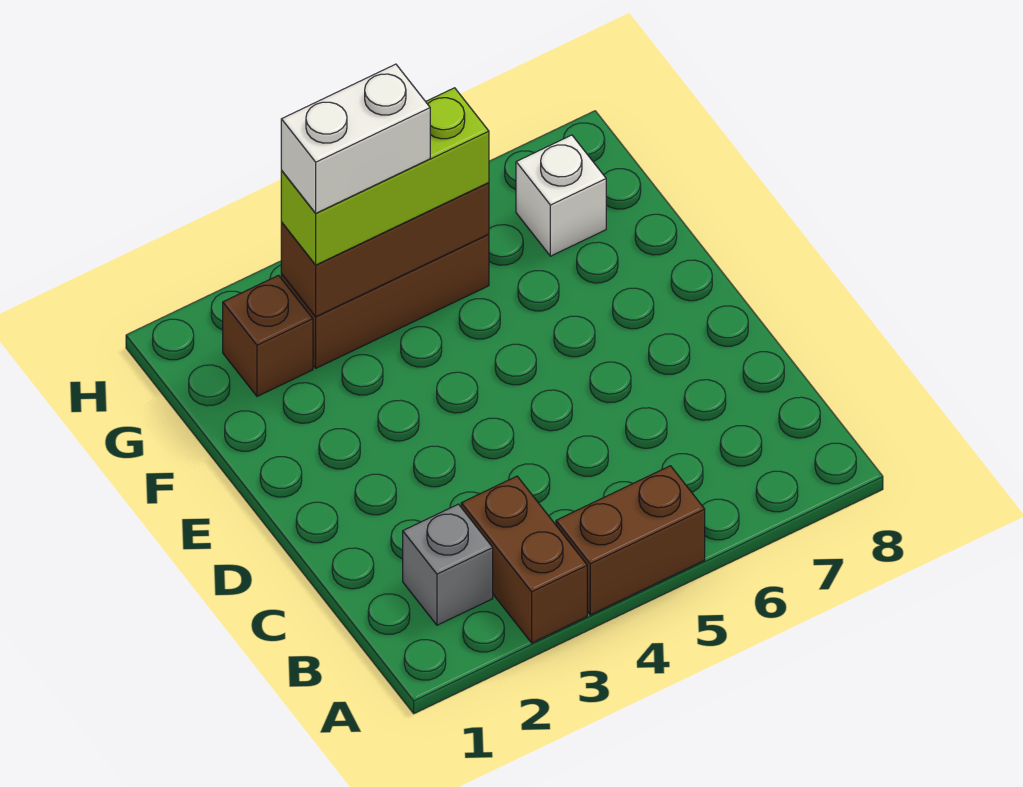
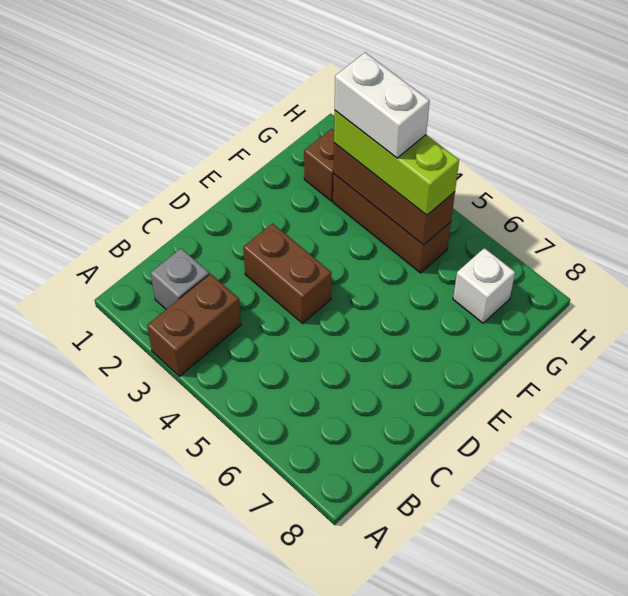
brown brick A4:A5 level 1 -> brown brick D3:D4 level 1

